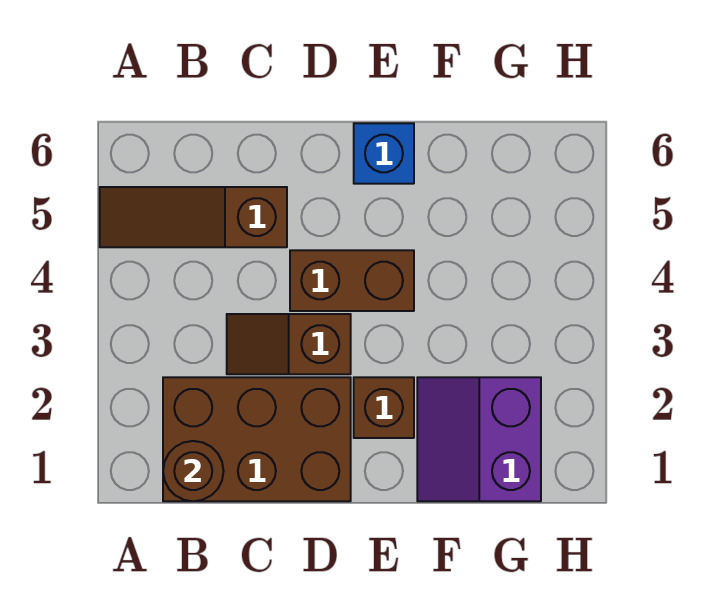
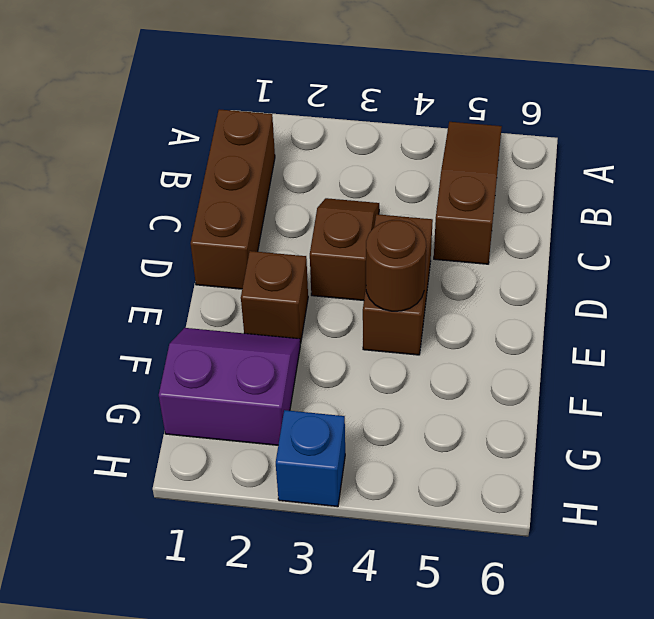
brown brick B1:D2 level 1 -> brown brick B1:D1 level 1
brown round brick B1 level 2 -> brown round brick E4 level 2
blue brick E6 level 1 -> blue brick H3 level 1

